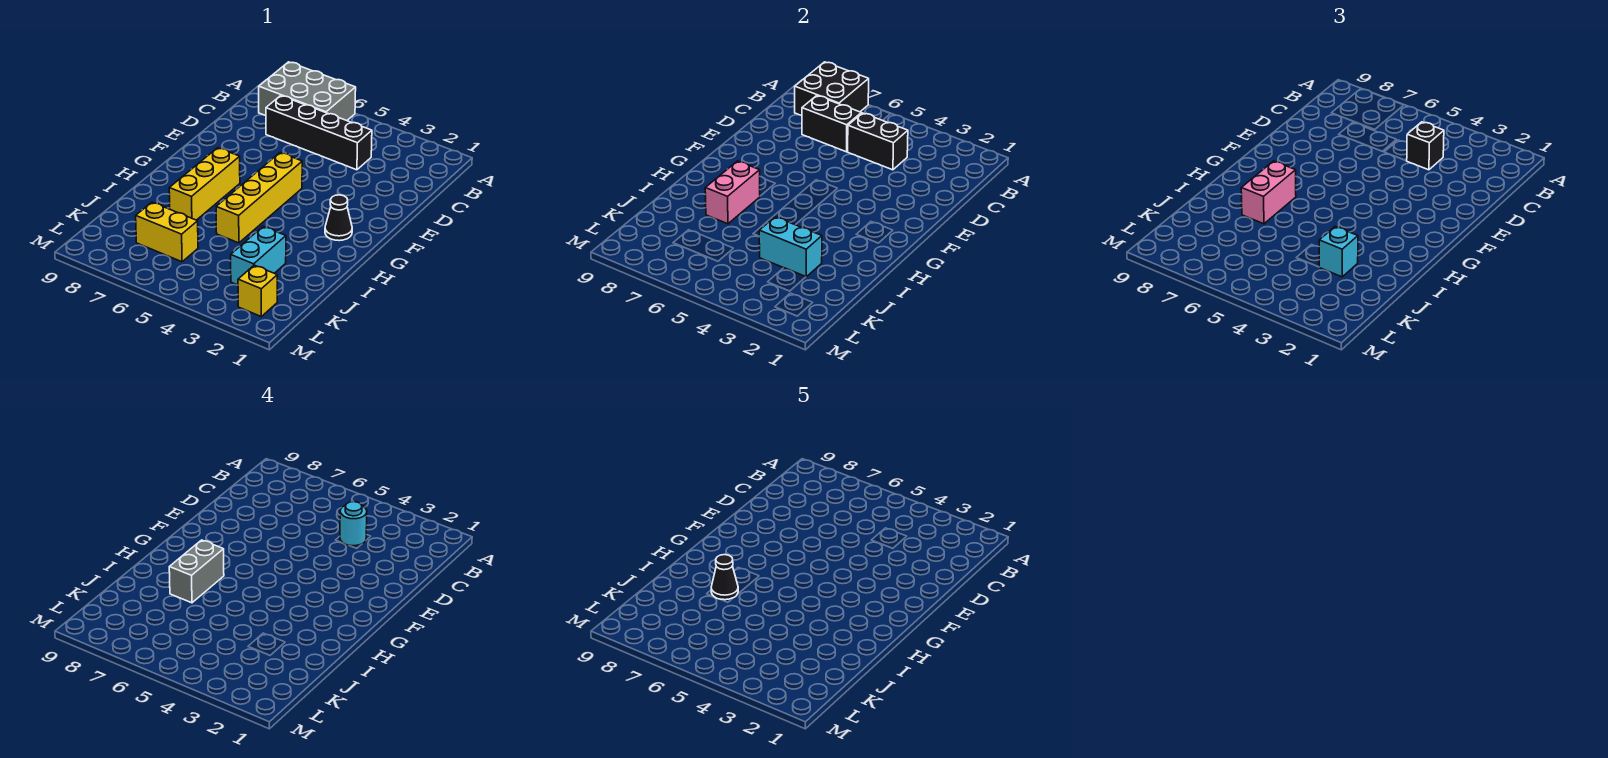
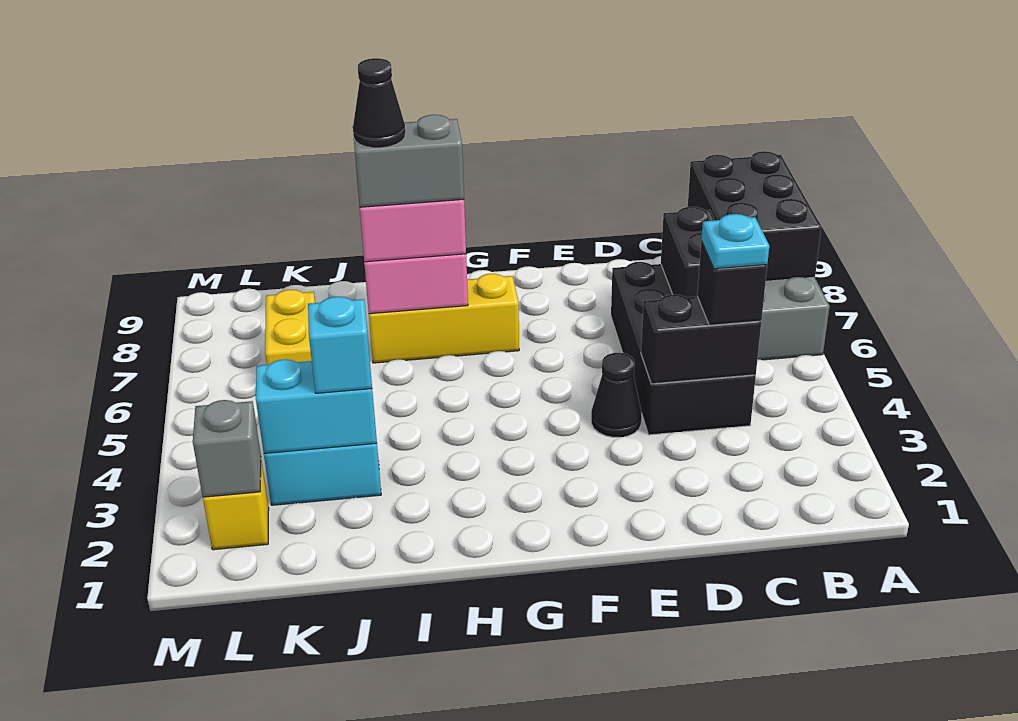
black brick A7:B8 level 2 -> black brick A7:B9 level 2
black brick C4:C7 level 1 -> black brick C4:D7 level 1
black brick C4:C5 level 2 -> black brick C4:D4 level 2
cyan round brick C4 level 4 -> cyan plate C4 level 4
yellow brick F5:I5 level 1 -> none
black cone G2 level 1 -> black cone E4 level 1
cyan brick J3:J4 level 2 -> cyan brick J3:K3 level 2
none -> grey brick L2 level 2

